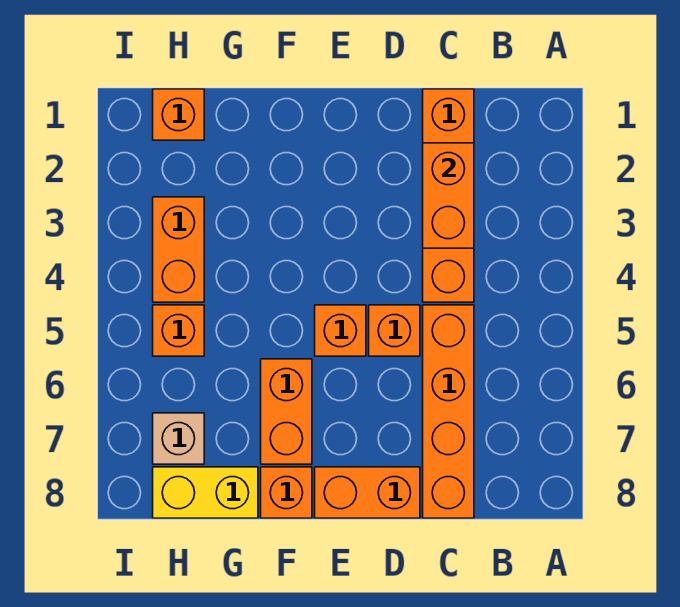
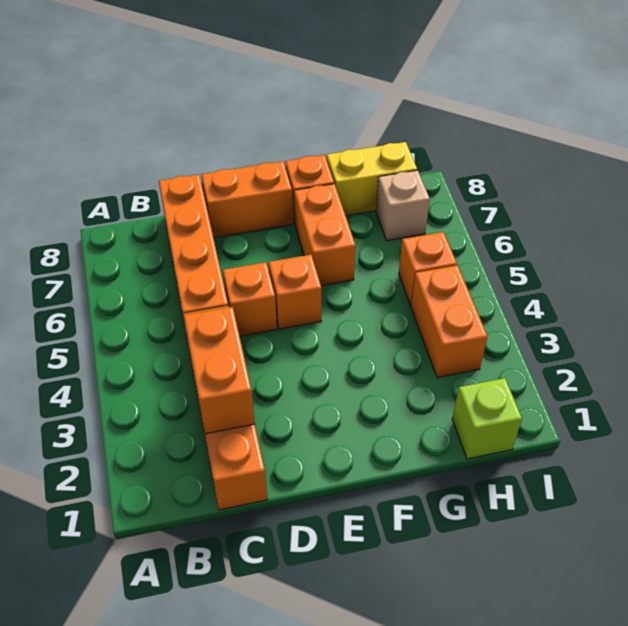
orange brick H1 level 1 -> lime brick H1 level 1

